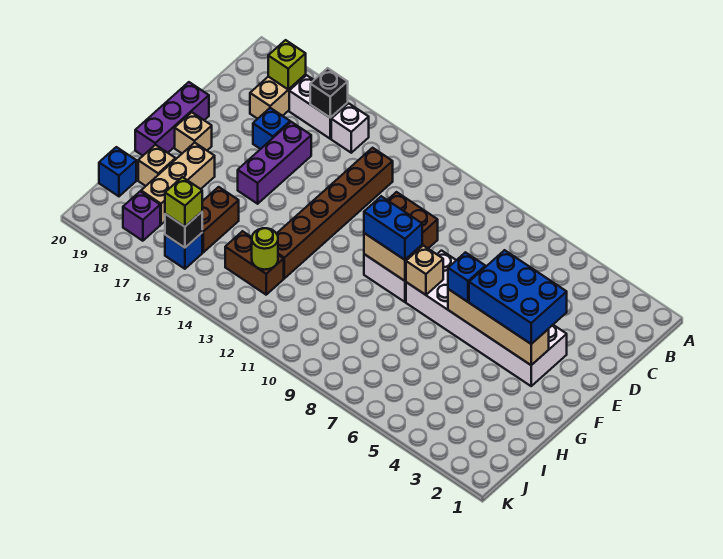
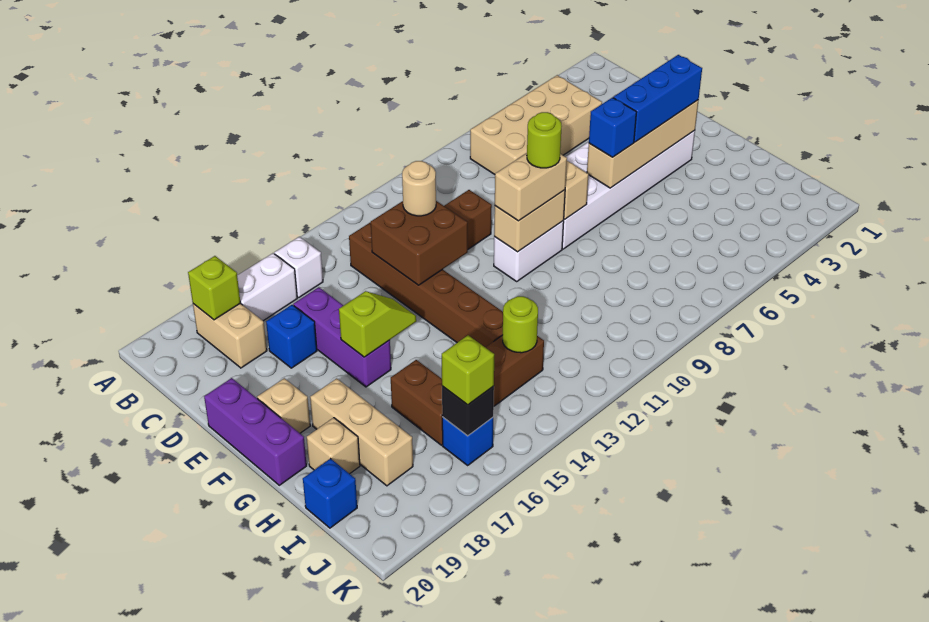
none -> tan brick B4:C7 level 1
black brick B16 level 2 -> none
none -> brown brick D12:E13 level 2
none -> tan round brick D12 level 3
blue brick E3:F5 level 3 -> blue brick F3:F5 level 3
blue brick F9:F10 level 3 -> tan brick F9:F10 level 3
none -> lime round brick F9 level 4
none -> lime slope F15:F16 level 2 top 16
purple brick J18 level 1 -> none

